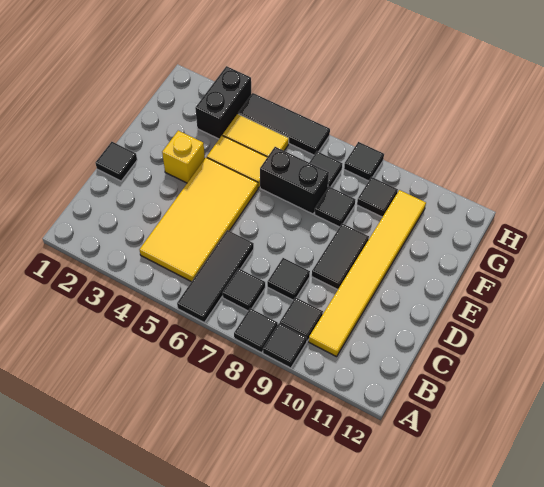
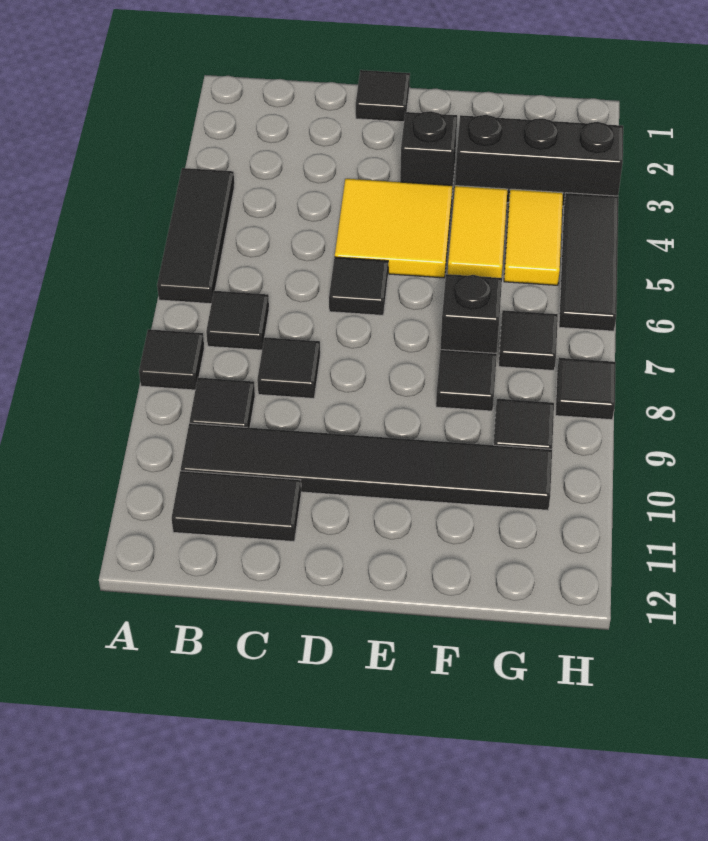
black tile A6:C6 level 1 -> black tile A4:A6 level 1
black tile A9 level 1 -> black tile D6 level 1
yellow tile B4:E5 level 1 -> yellow tile D4:E5 level 1
yellow tile B10:G10 level 1 -> black tile B10:G10 level 1
black tile D9:E9 level 1 -> black tile B11:C11 level 1
yellow brick E3 level 1 -> black brick E3 level 1
black brick F6:F7 level 1 -> black brick F7 level 1
black brick G3:H3 level 1 -> black brick F3:H3 level 1

